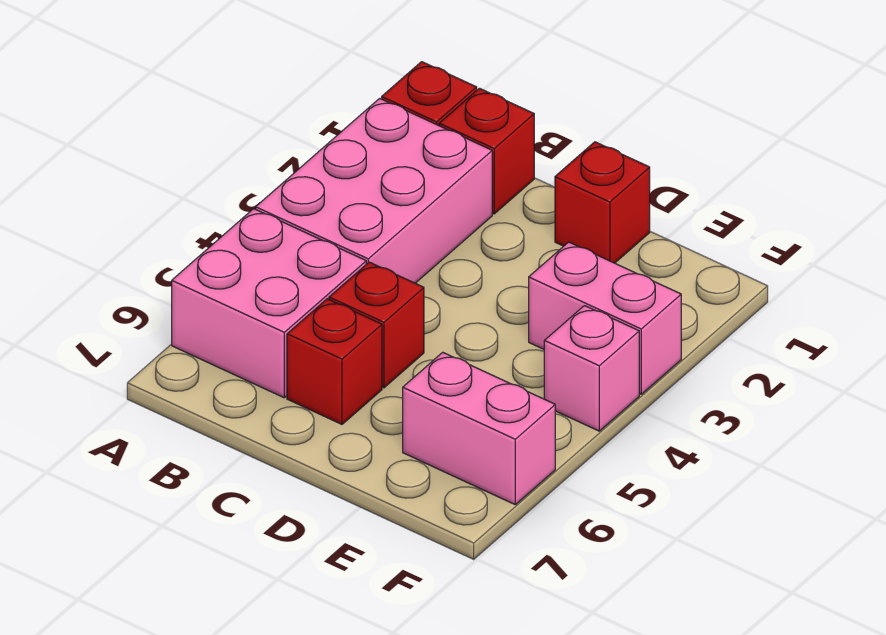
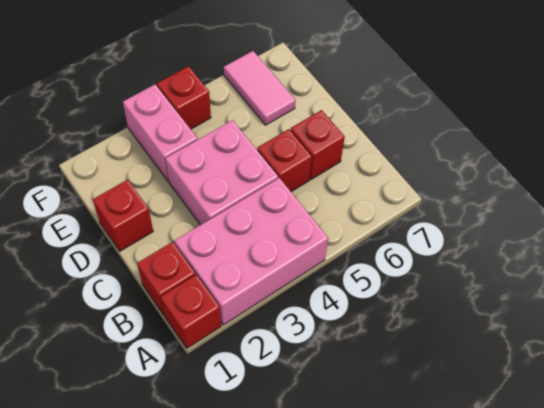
pink brick A5:B6 level 1 -> pink brick C3:D4 level 1
pink brick E6:F6 level 1 -> pink tile E6:F6 level 1
pink brick F4 level 1 -> red brick F4 level 1

